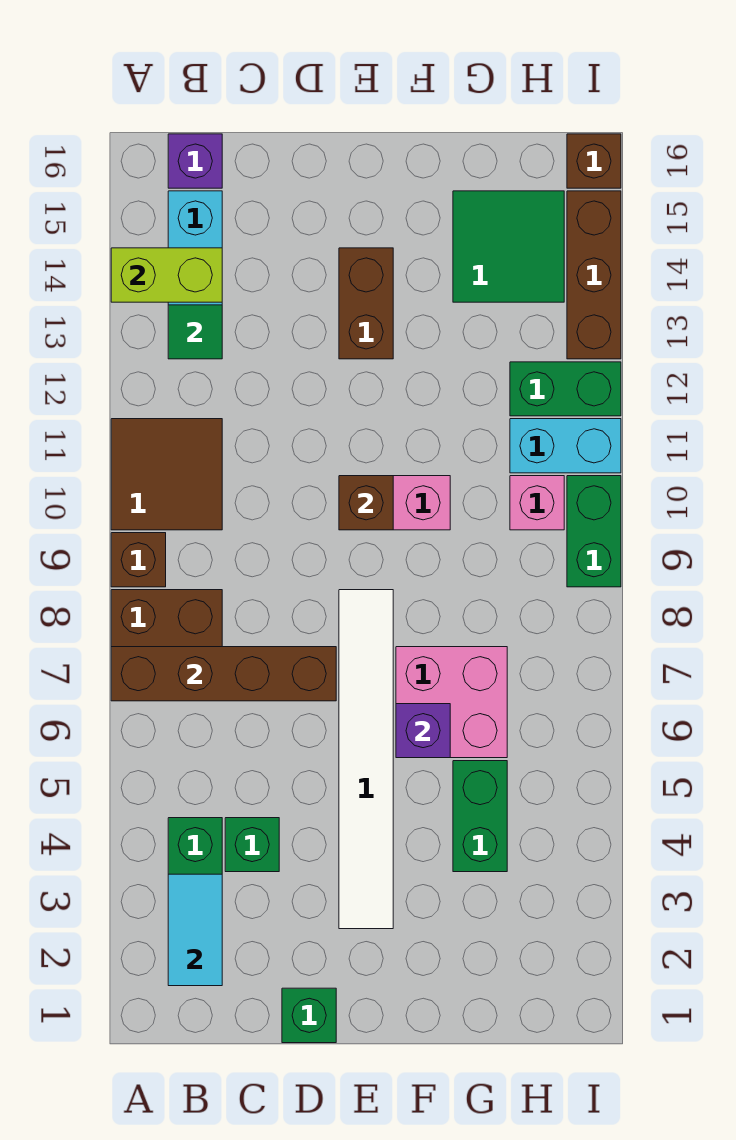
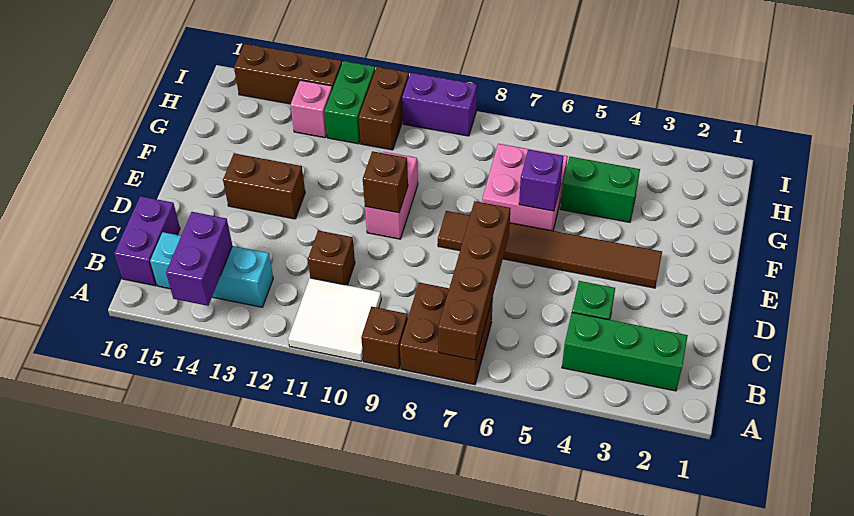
brown tile A10:B11 level 1 -> white tile A10:B11 level 1
lime brick A14:B14 level 2 -> purple brick A14:B14 level 2
cyan tile B2:B3 level 2 -> none
green tile B13 level 2 -> none
purple brick B16 level 1 -> purple brick B16:C16 level 1
green brick D1 level 1 -> none
white tile E3:E8 level 1 -> brown tile E3:E8 level 1
green tile G14:H15 level 1 -> none
pink brick H10 level 1 -> pink brick H13 level 1
cyan brick H11:I11 level 1 -> brown brick H11:I11 level 1
green brick I9:I10 level 1 -> purple brick I9:I10 level 1
brown brick I16 level 1 -> brown brick C11 level 1

